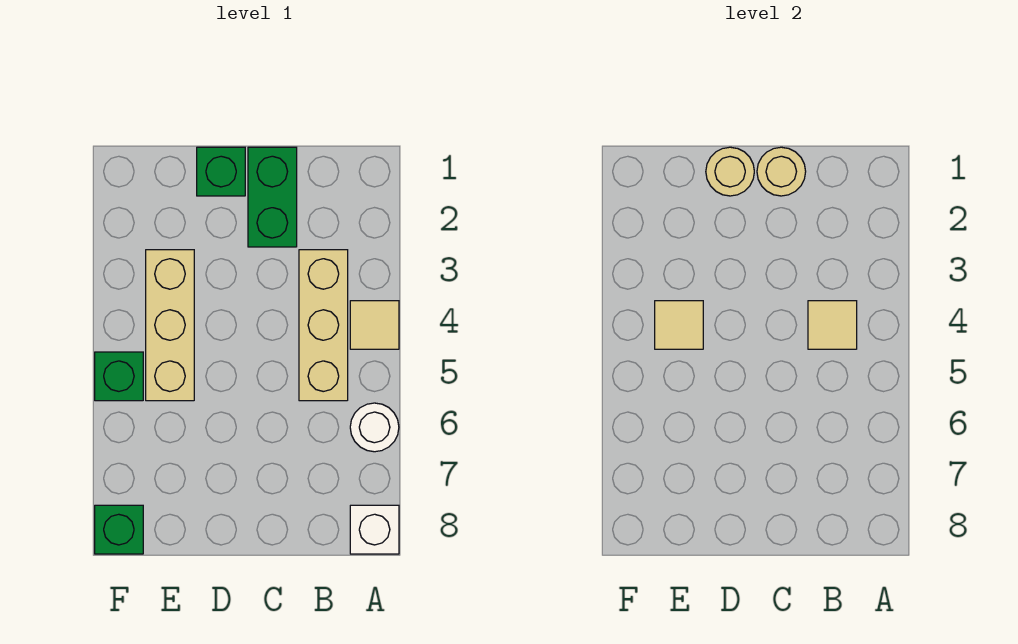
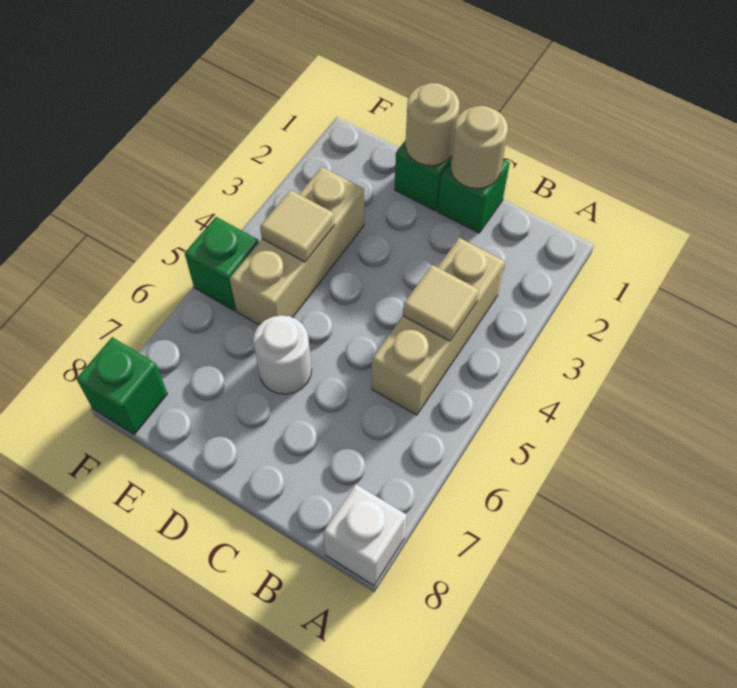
tan tile A4 level 1 -> none
white round brick A6 level 1 -> white round brick D6 level 1
green brick C1:C2 level 1 -> green brick C1 level 1

